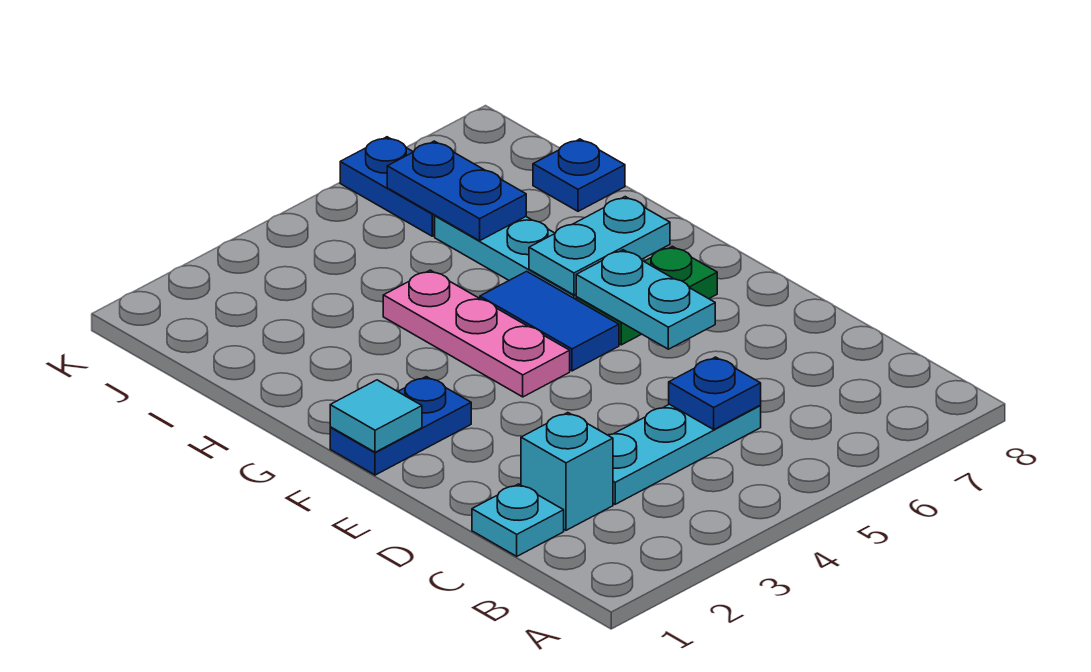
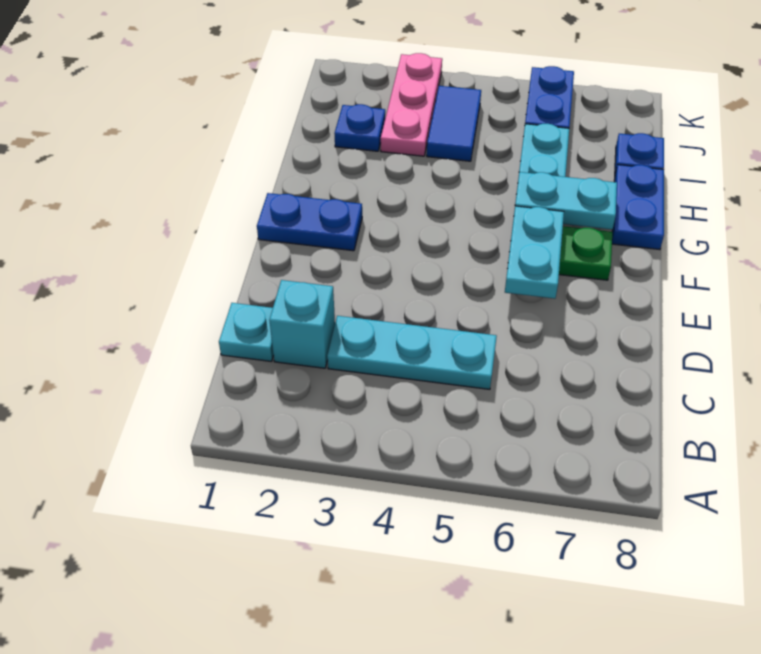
blue plate C5 level 2 -> blue plate I2 level 1
cyan tile F1 level 2 -> none
pink plate F4:H4 level 1 -> pink plate I3:K3 level 1
blue tile F5:G5 level 1 -> blue tile I4:J4 level 1
blue plate I6:J6 level 2 -> blue plate G8:H8 level 1

